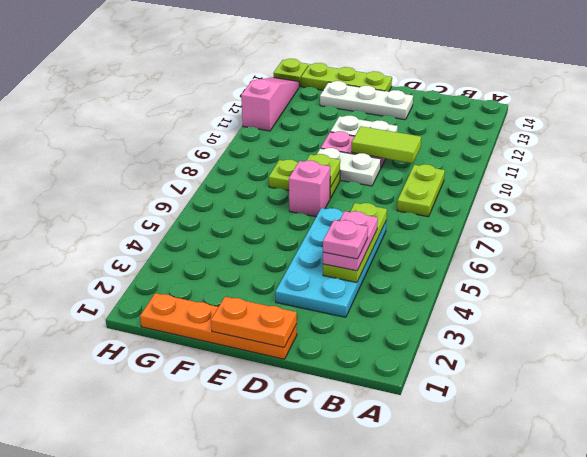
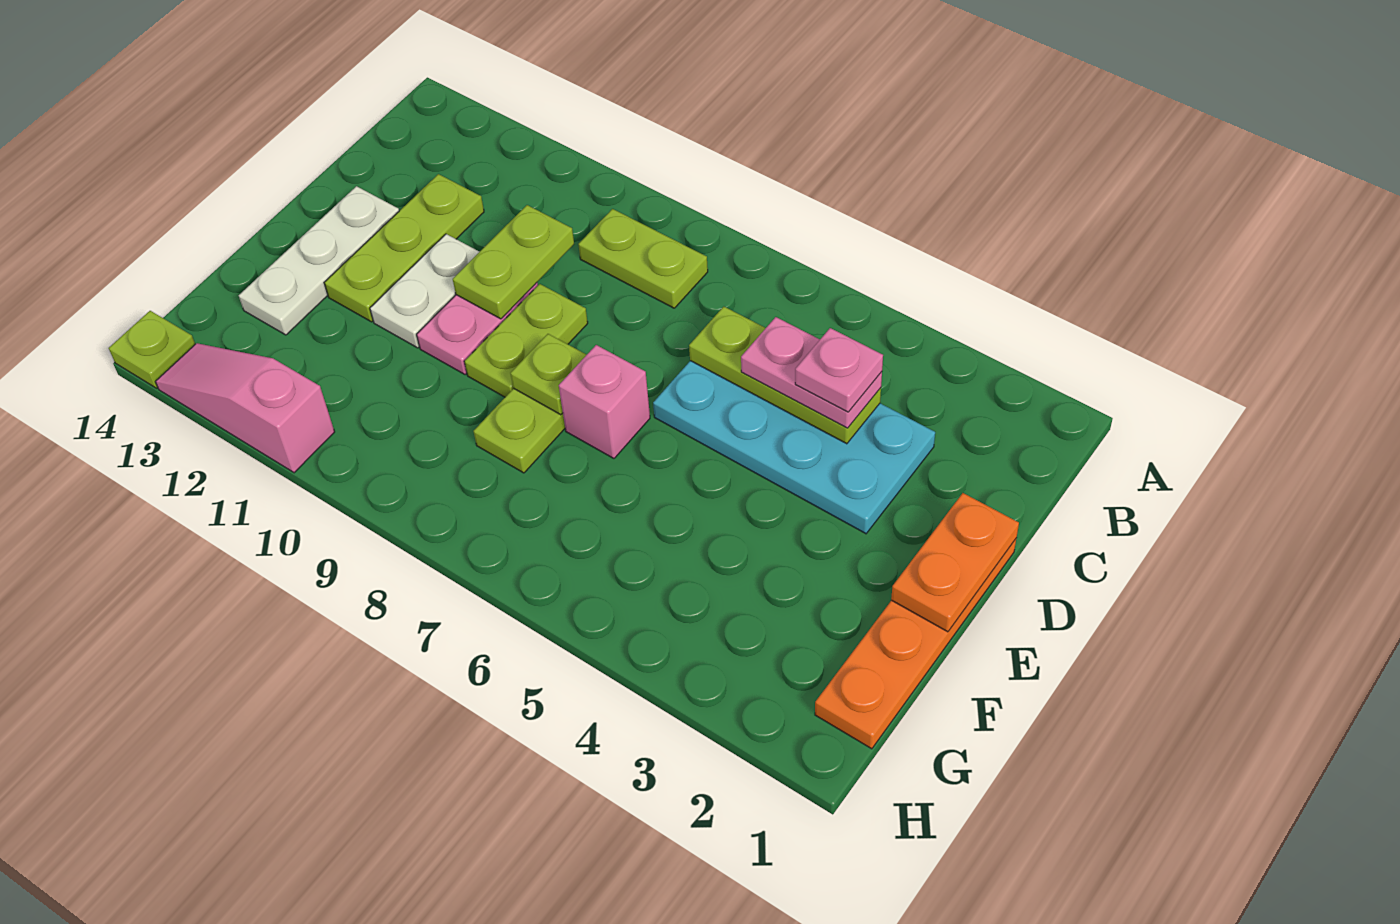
lime tile C10:D10 level 2 -> lime plate C10:D10 level 2
white plate D9:E9 level 1 -> lime plate D9:E9 level 1
lime plate E14:G14 level 1 -> lime plate C12:E12 level 1

